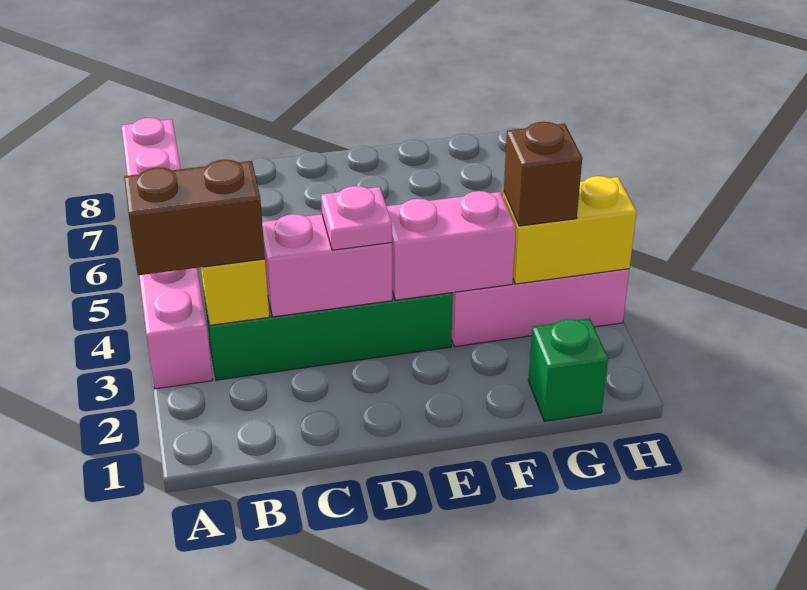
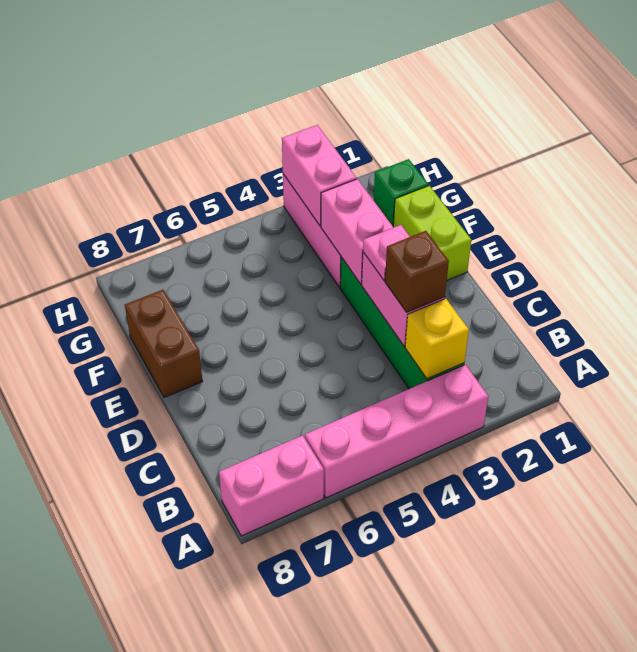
brown brick A3:B3 level 3 -> brown brick E8:F8 level 1
none -> lime brick E1:F1 level 1
yellow brick G3:H3 level 2 -> pink brick G3:H3 level 2
brown brick G3 level 3 -> brown brick C3 level 3

